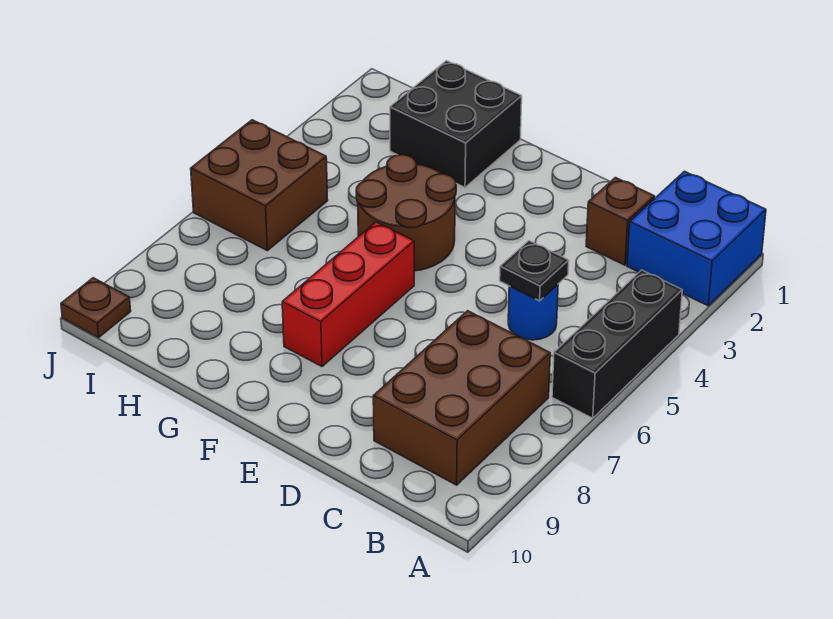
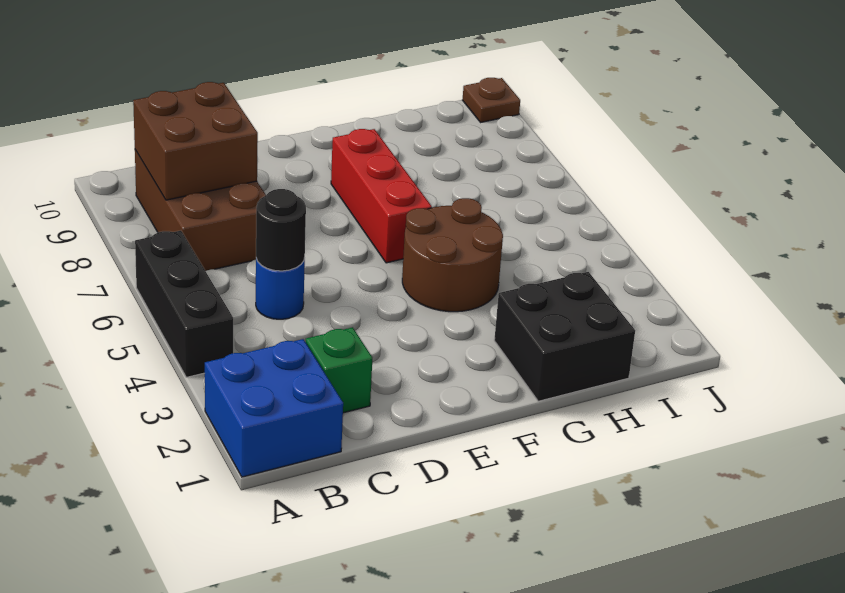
brown brick C2 level 1 -> green brick C2 level 1
black plate C5 level 2 -> black round brick C5 level 2
brown brick I5:J6 level 1 -> brown brick B8:C9 level 2

